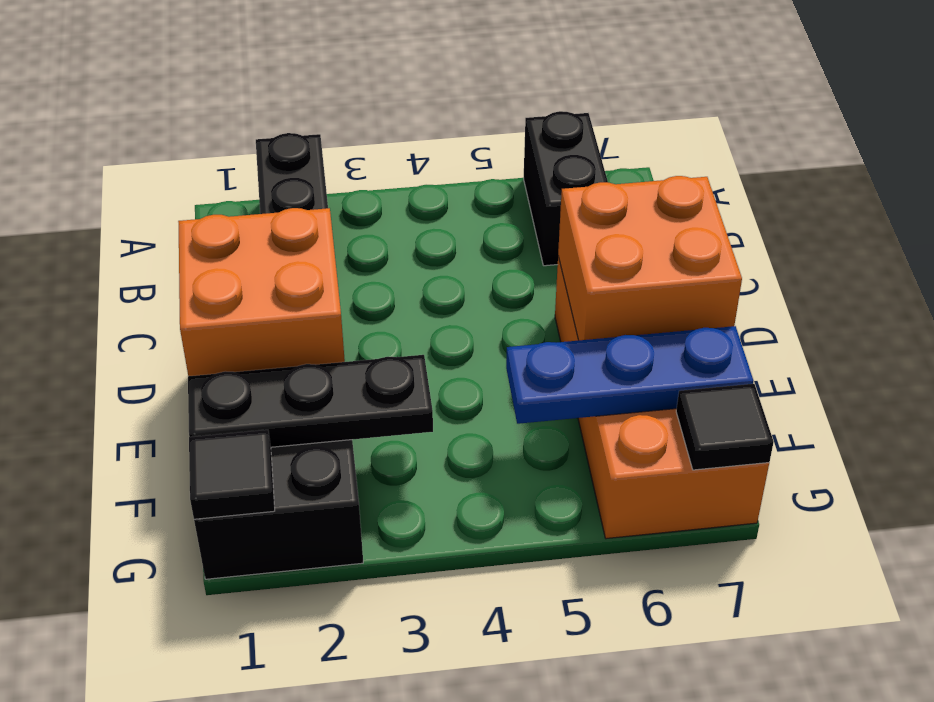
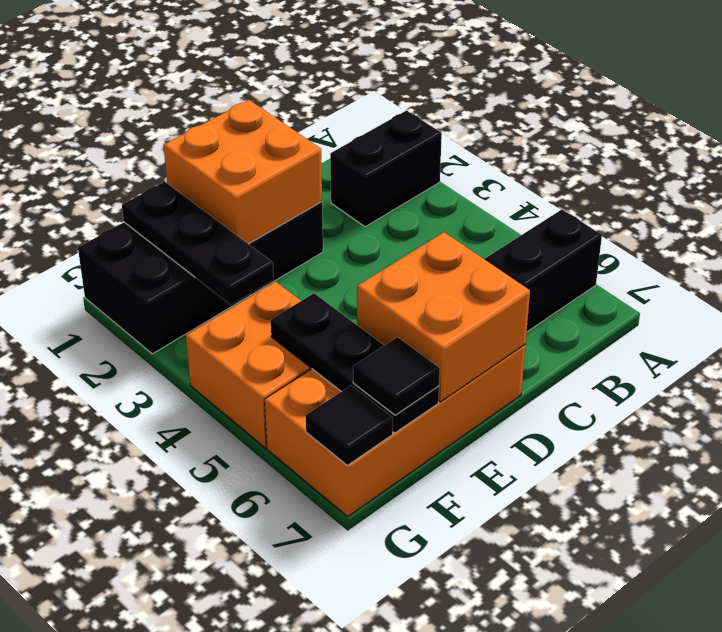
none -> orange brick F4:G5 level 1
blue plate F5:F7 level 2 -> black plate F5:F7 level 2
black tile G1 level 2 -> black tile F7 level 3

